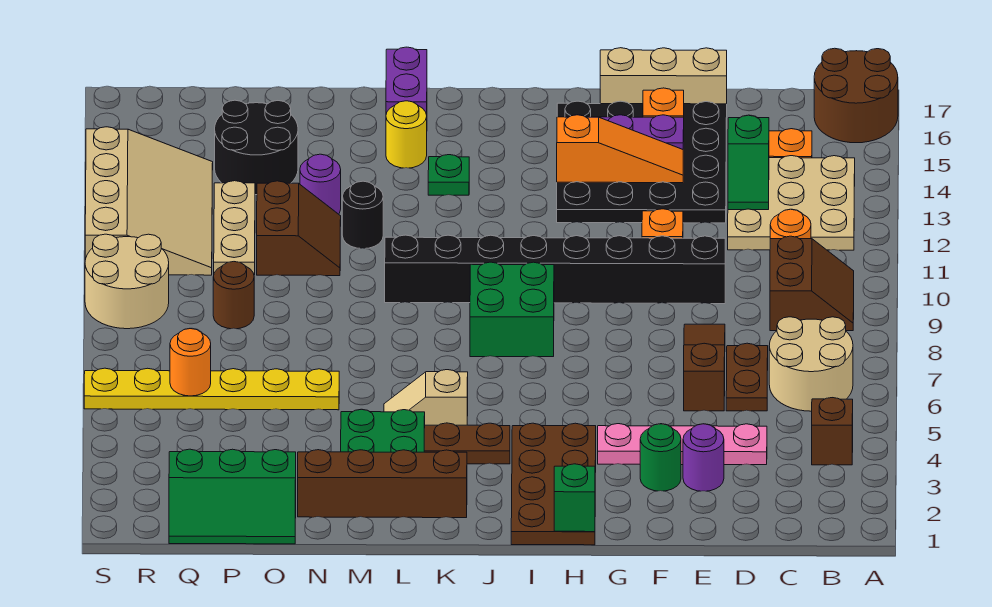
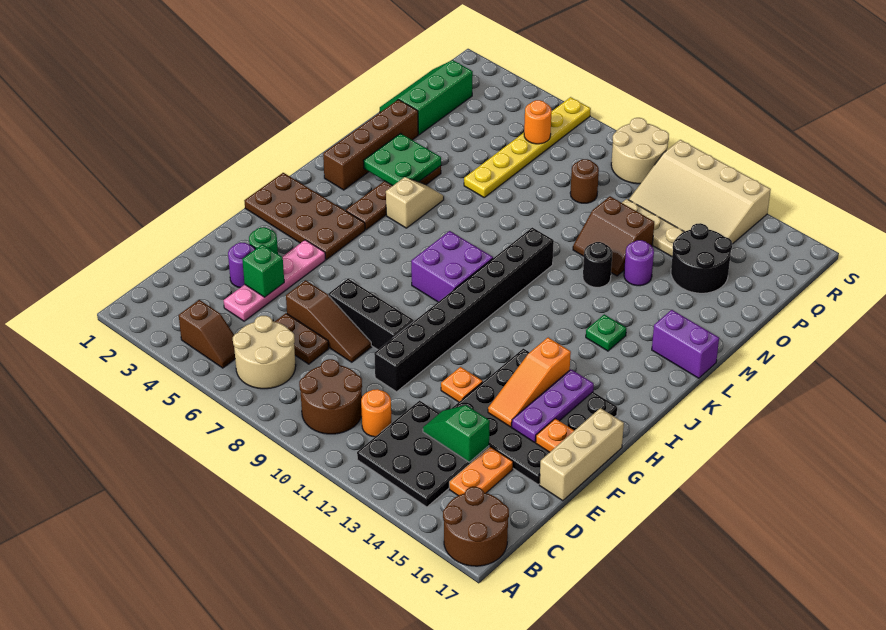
brown slope B9:C10 level 1 top C -> brown round brick B9:C10 level 1
tan plate B12:D14 level 1 -> black plate B12:D14 level 1
none -> black brick F7:F9 level 1
green brick H1 level 2 -> green brick E4 level 2
green brick I8:J9 level 1 -> purple brick I8:J9 level 1
yellow round brick L15 level 1 -> none

